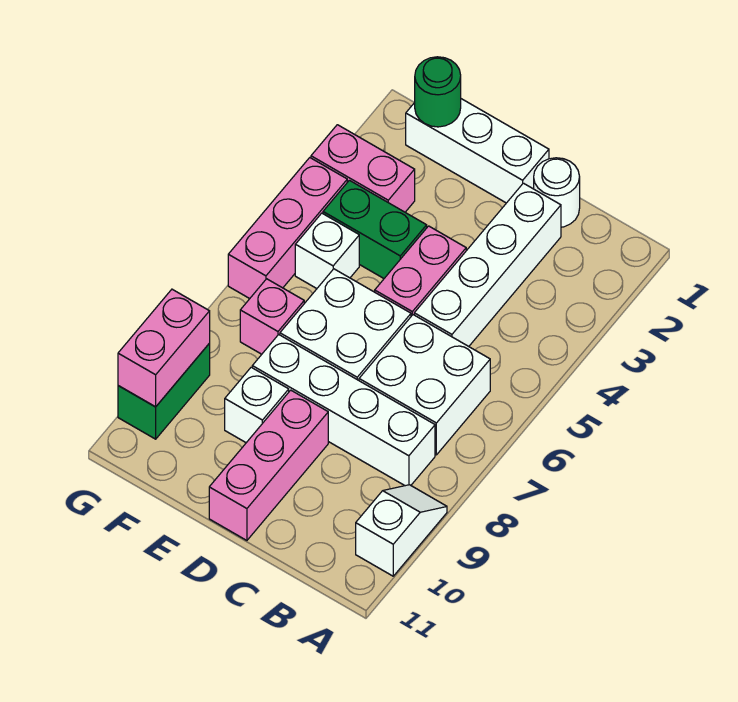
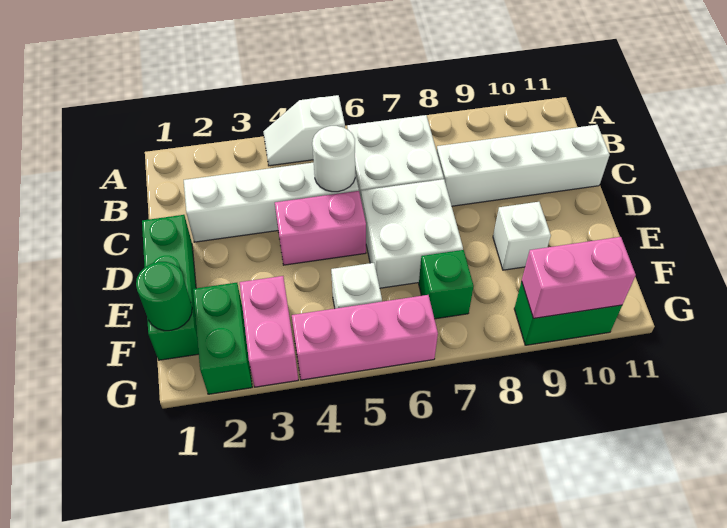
white slope A9:A10 level 1 top 10 -> white slope A4:A5 level 1 top 5
white brick B8:E8 level 1 -> white brick C8:C11 level 1
white round brick C1 level 1 -> white round brick C5 level 2
white brick D1:F1 level 1 -> green brick D1:F1 level 1
pink brick D9:D11 level 1 -> none
green brick E4:F4 level 1 -> green brick F2:G2 level 1
pink brick F7 level 1 -> green brick F7 level 1

